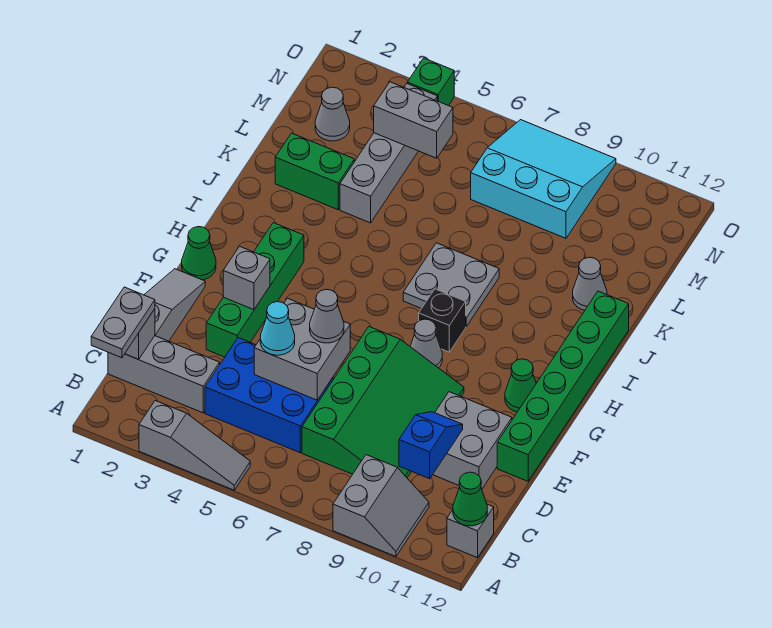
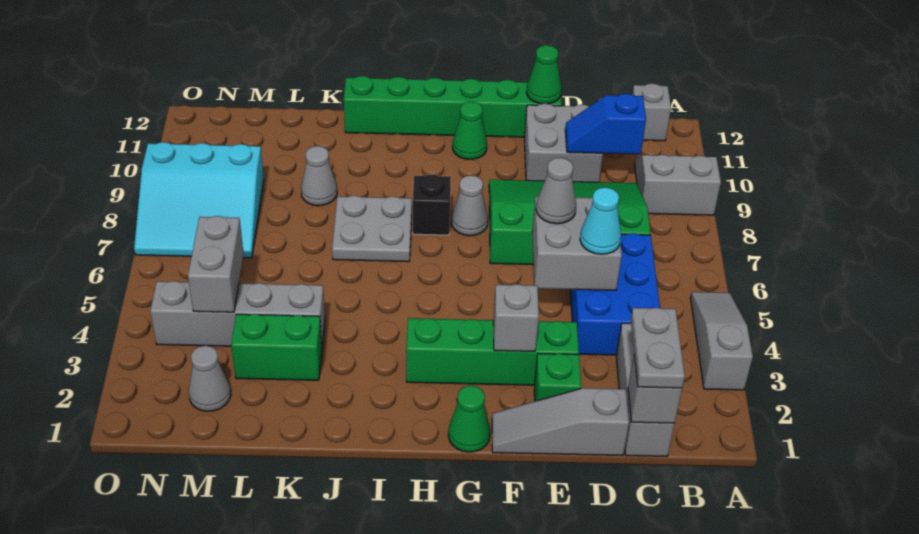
grey plate B1:C1 level 3 -> grey plate C1:C2 level 3
green cone B12 level 2 -> green cone E12 level 2
green brick K2:K3 level 1 -> green brick K3:L3 level 1
grey cone K11 level 1 -> grey cone K9 level 1
cyan slope M7:O9 level 1 top M -> cyan slope M7:O9 level 1 top 9
green brick O4 level 1 -> green brick E2 level 1

